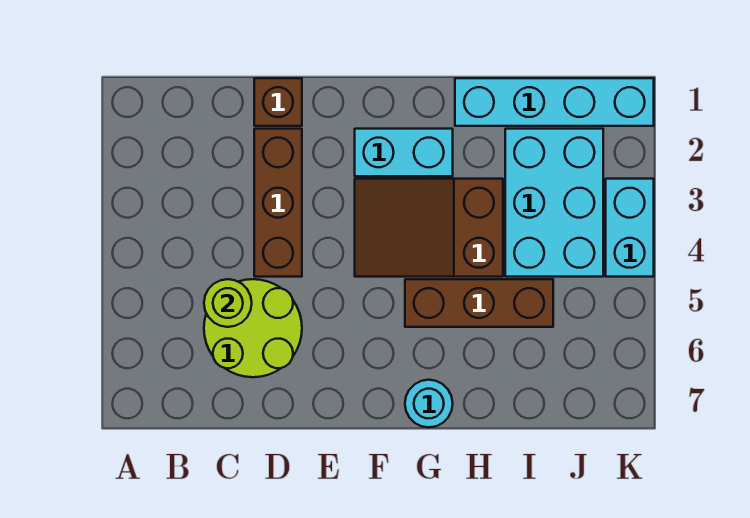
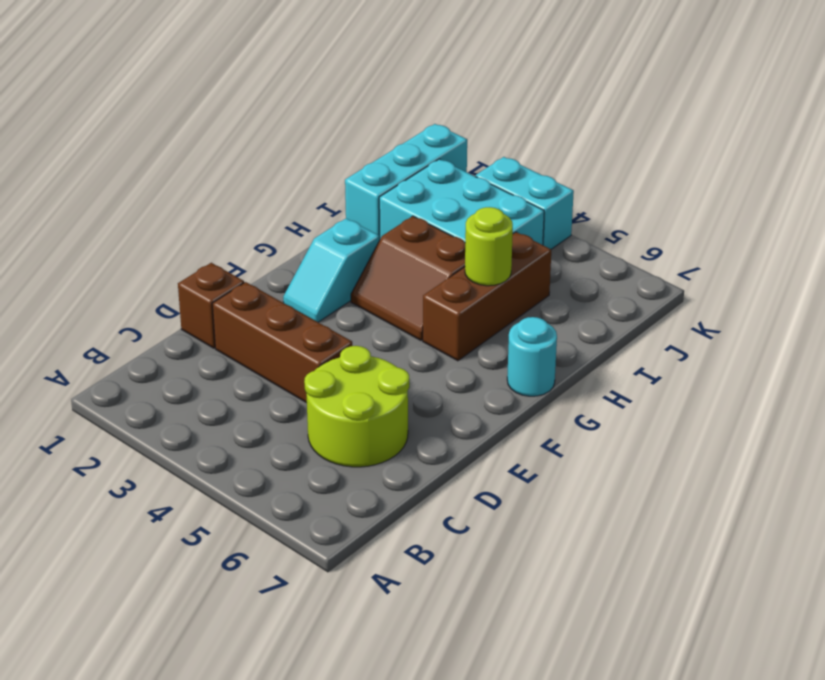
lime round brick C5 level 2 -> lime round brick H5 level 2
cyan brick F2:G2 level 1 -> cyan slope F2:G2 level 1 top G
brown slope F3:H4 level 1 top H -> brown slope G3:H4 level 1 top H
cyan brick H1:K1 level 1 -> cyan brick I1:K1 level 1

